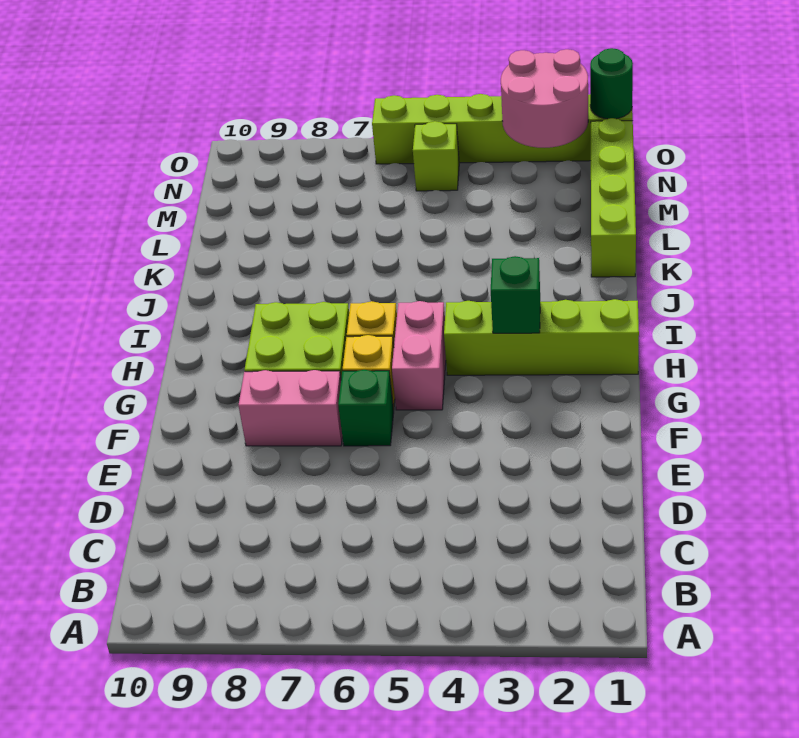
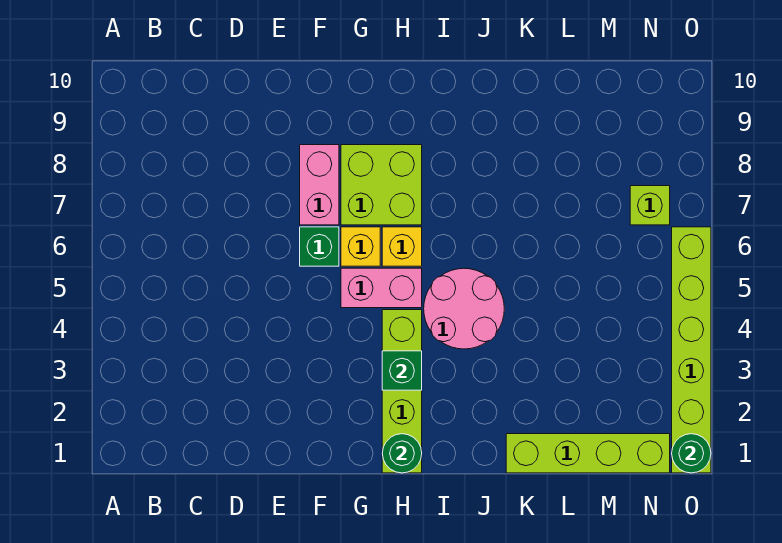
none -> green round brick H1 level 2
pink round brick N2:O3 level 2 -> pink round brick I4:J5 level 1
lime brick N5 level 1 -> lime brick N7 level 1

